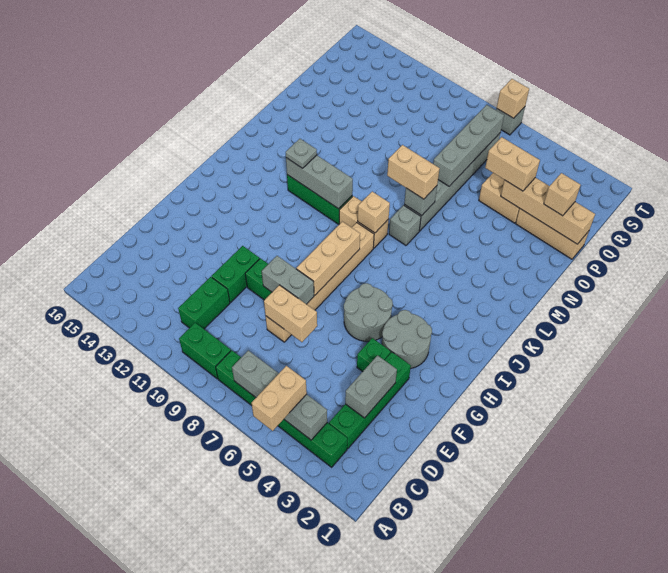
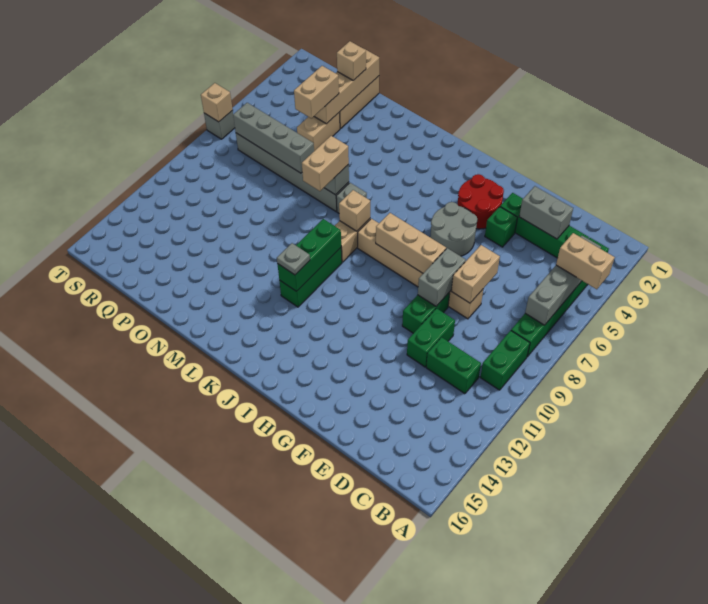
green brick E11:F11 level 1 -> green brick E10:E11 level 1
grey round brick G3:H4 level 1 -> red round brick G3:H4 level 1
grey brick K10:K12 level 2 -> green brick K10:K12 level 2

